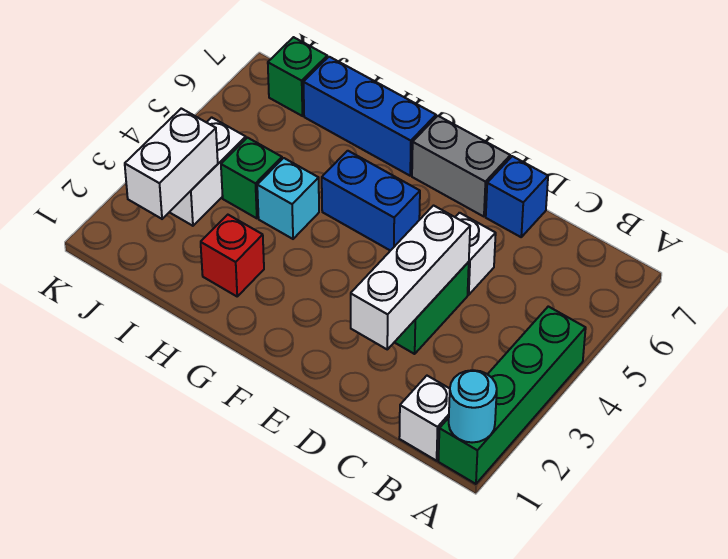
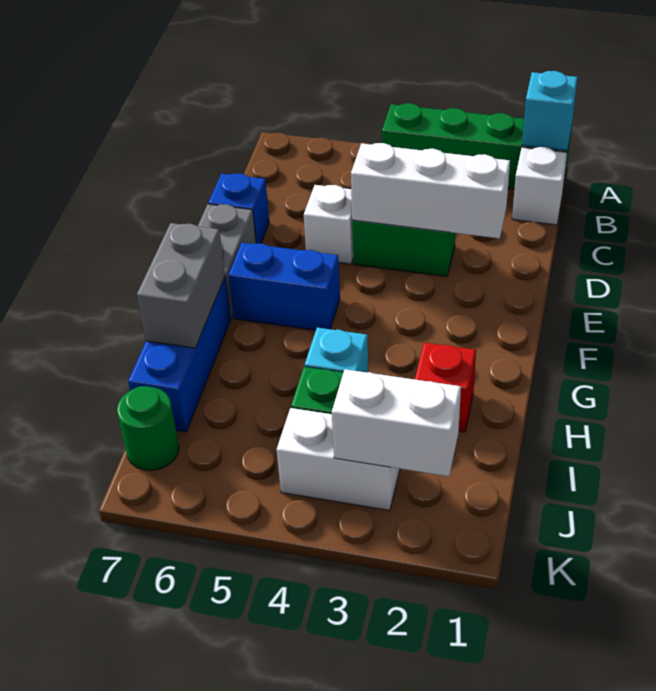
cyan round brick A1 level 2 -> cyan brick A1 level 2
blue brick F5:G5 level 1 -> blue brick F5:F6 level 1
none -> grey brick G7:H7 level 2
green brick J7 level 1 -> green round brick J7 level 1

